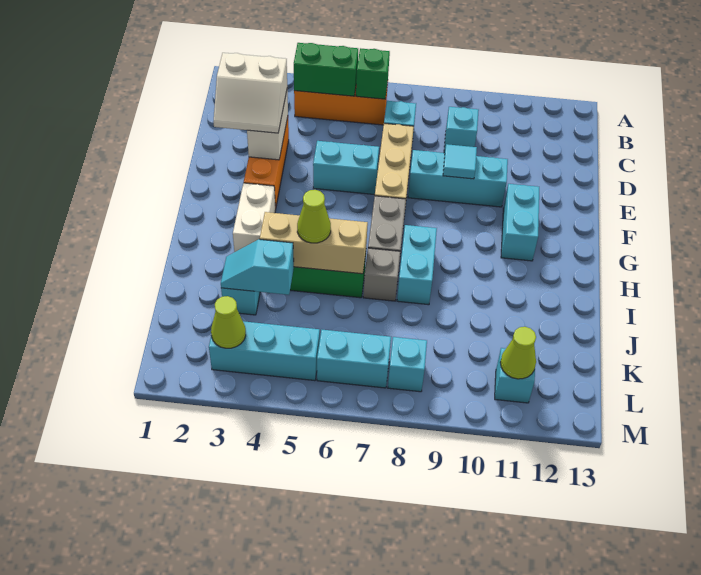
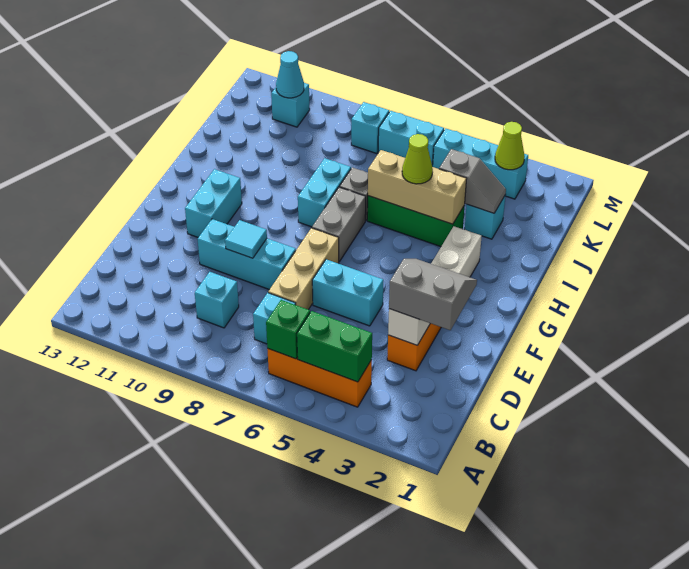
white slope D2:E3 level 3 top D -> grey slope D2:E3 level 3 top D
cyan slope J3:J4 level 2 top 4 -> grey slope J3:J4 level 2 top 4
lime cone L11 level 2 -> cyan cone L11 level 2

